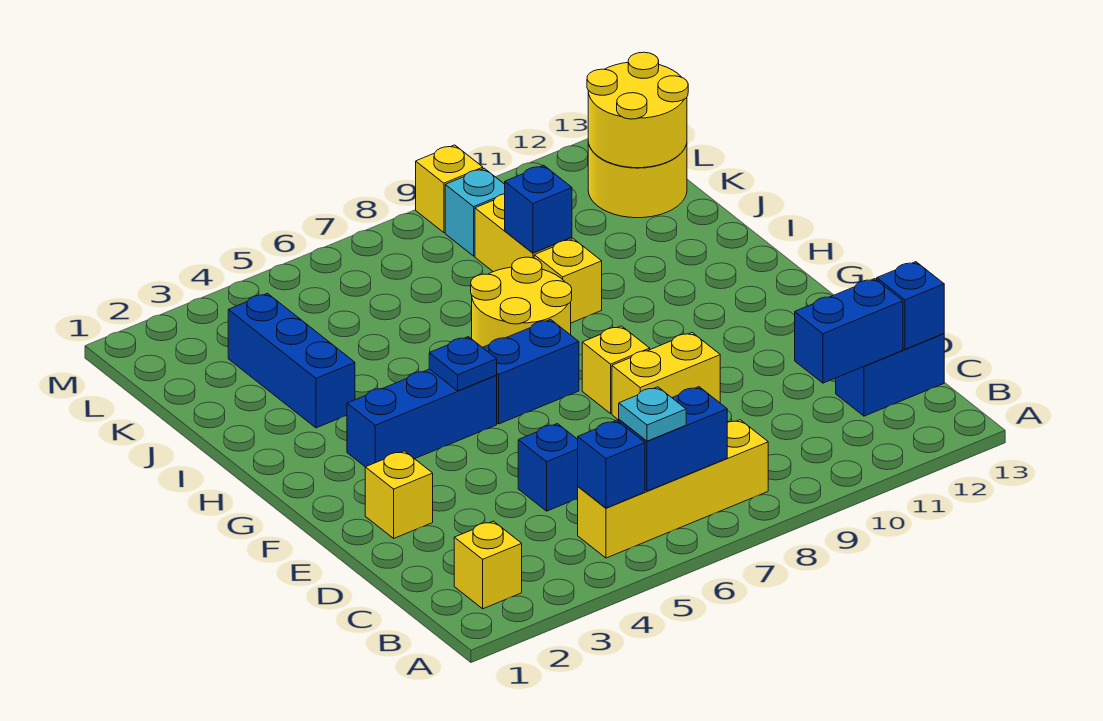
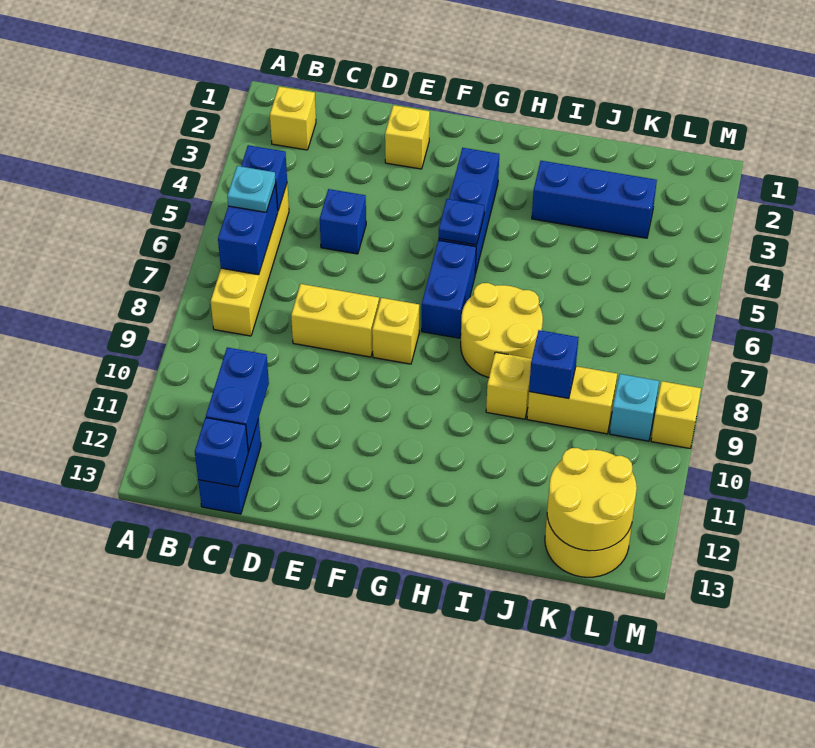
yellow brick E8:E9 level 1 -> yellow brick D8:E8 level 1

